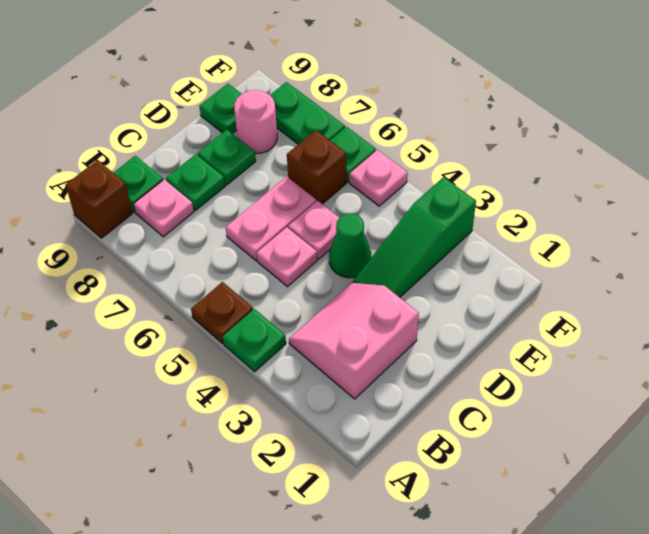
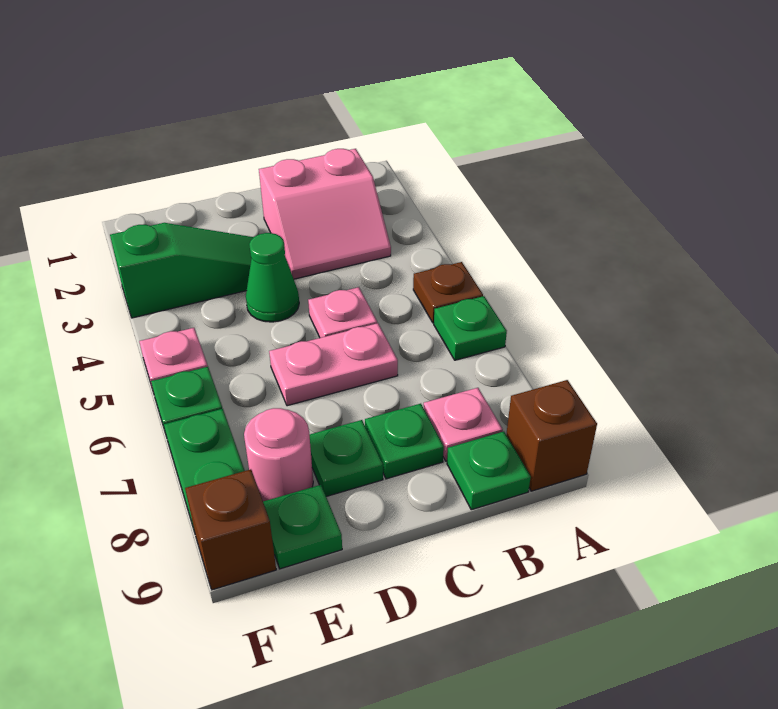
green plate A4 level 1 -> green plate A6 level 1
pink plate D5 level 1 -> none
brown brick E6 level 1 -> brown brick F9 level 1

